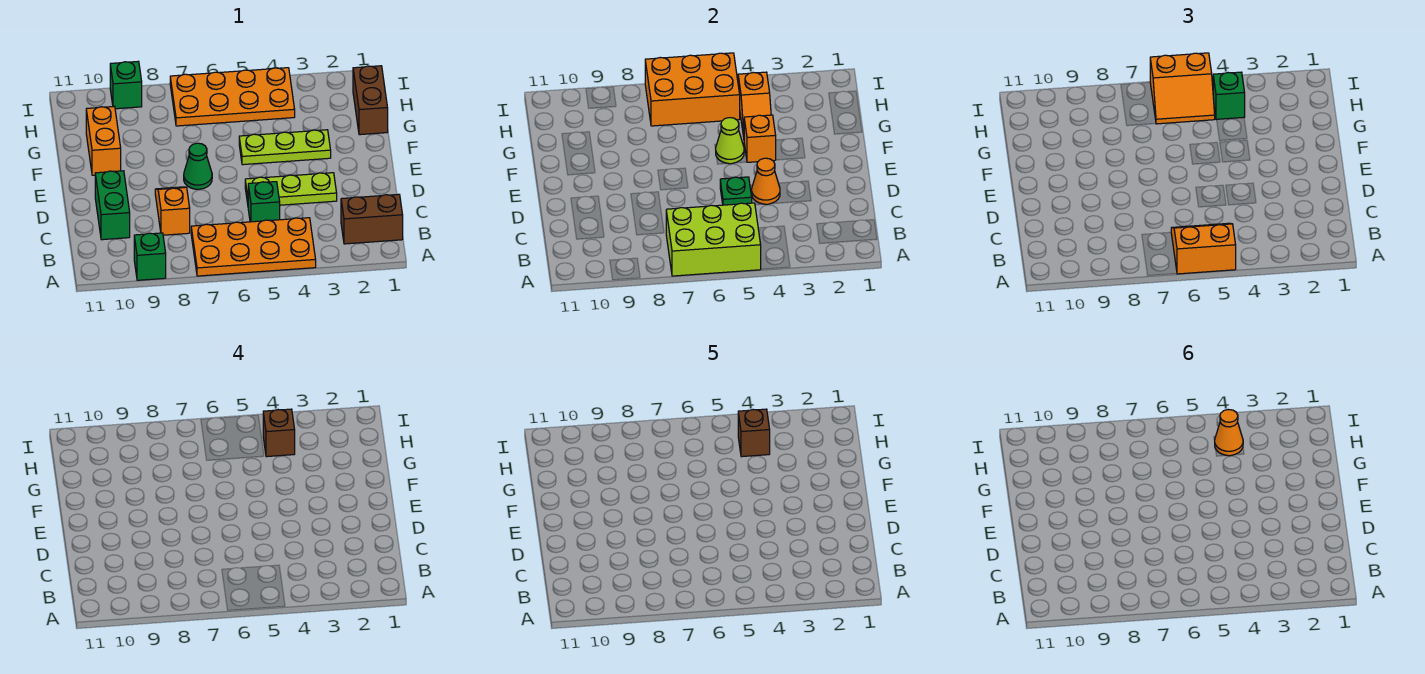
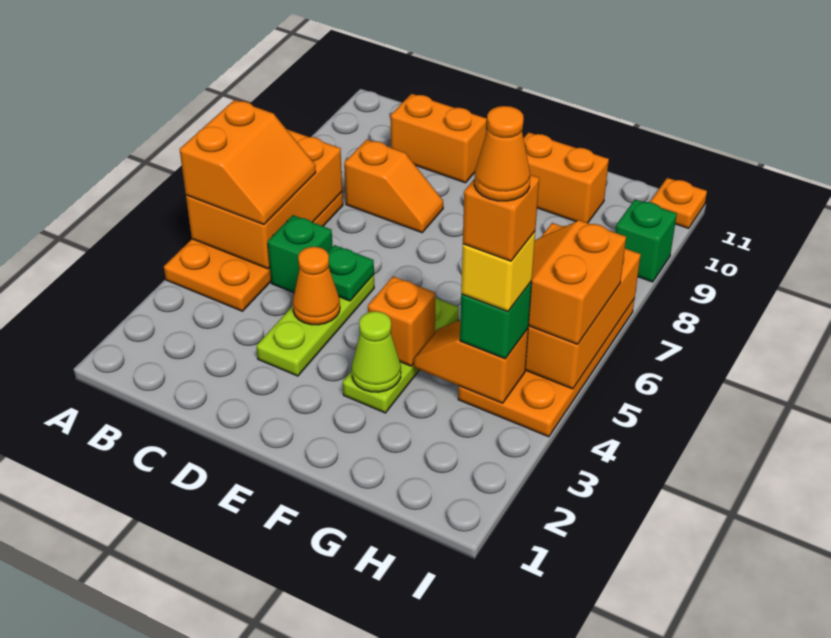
lime brick A5:B7 level 2 -> orange brick A5:B7 level 2
green brick A9 level 1 -> none
brown brick B1:B2 level 1 -> none
green brick C10:D10 level 1 -> orange brick C10:D10 level 1
green cone E7 level 1 -> none
lime cone F5 level 2 -> lime cone F3 level 2
brown brick G1:H1 level 1 -> none
brown brick H4 level 4 -> yellow brick H4 level 4
brown brick H4 level 5 -> orange brick H4 level 5
none -> orange plate I11 level 1

